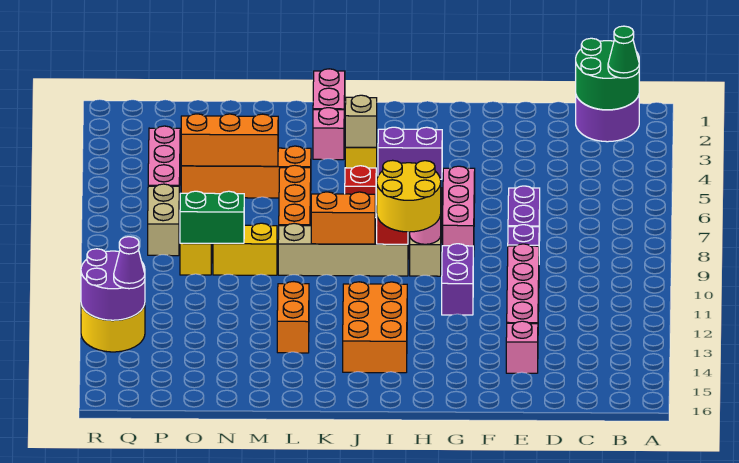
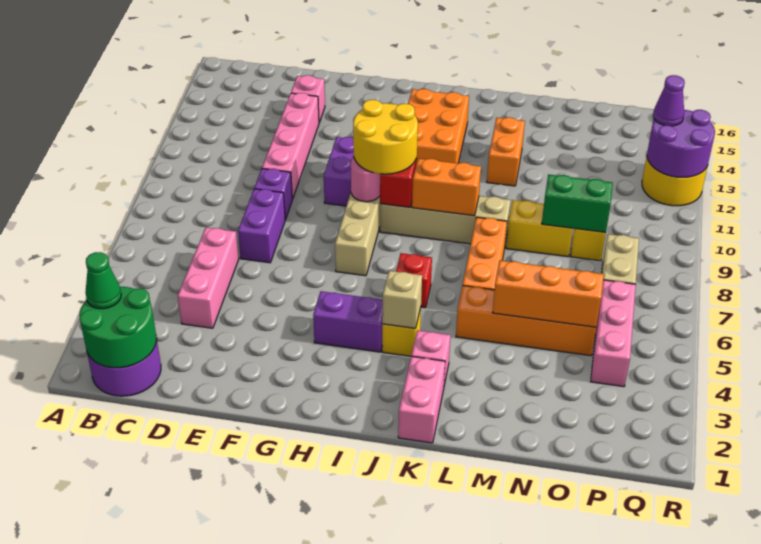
pink brick G6:G8 level 1 -> pink brick D4:D6 level 1

